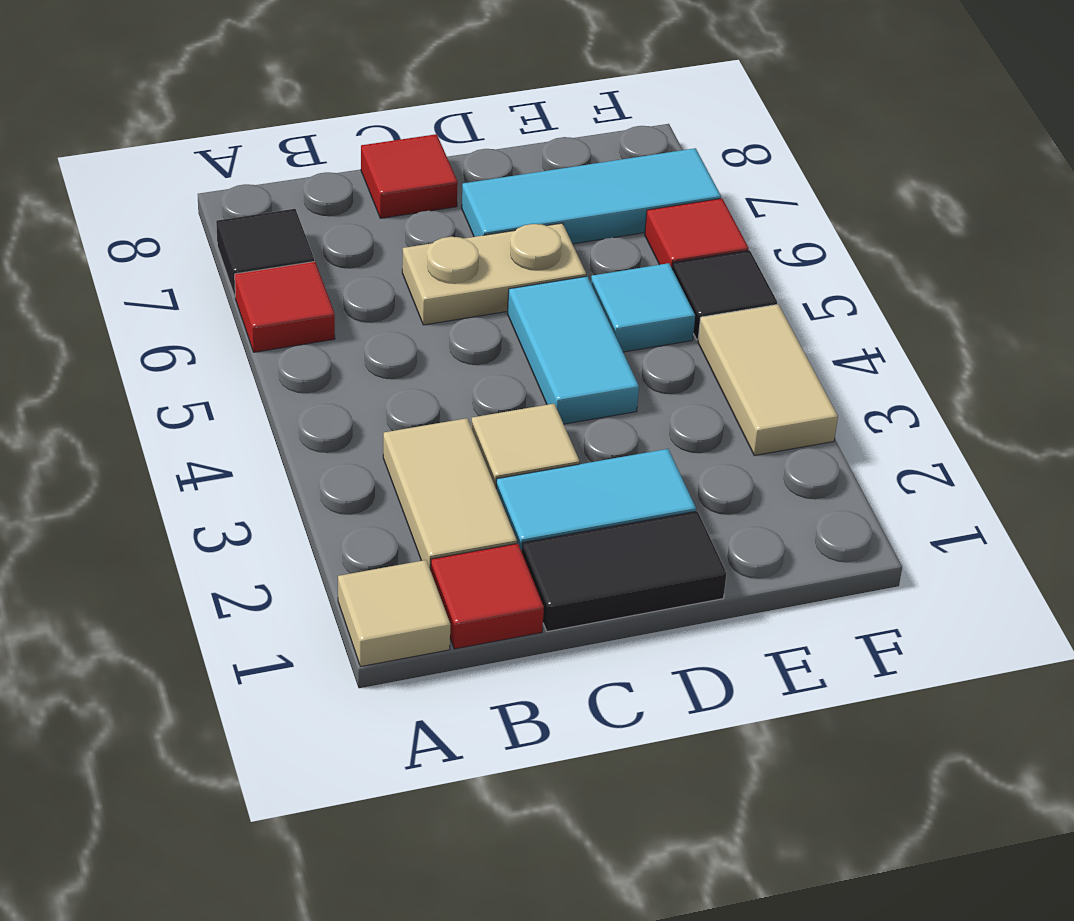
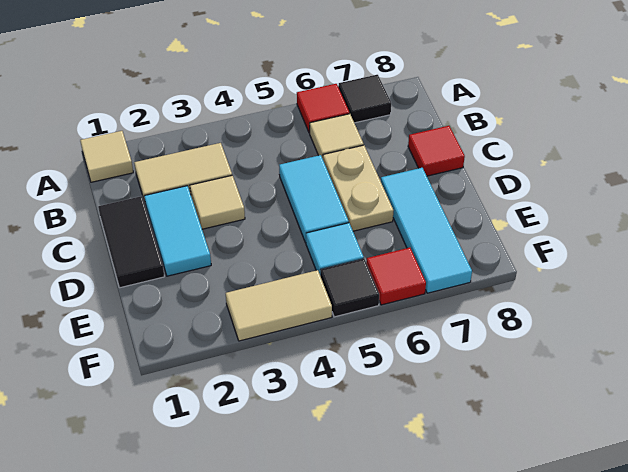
red tile B1 level 1 -> none
none -> tan tile B6 level 1
cyan tile D4:D5 level 1 -> cyan tile C5:D5 level 1

